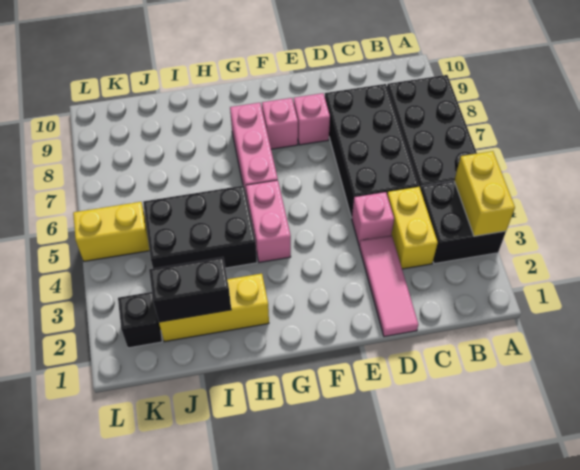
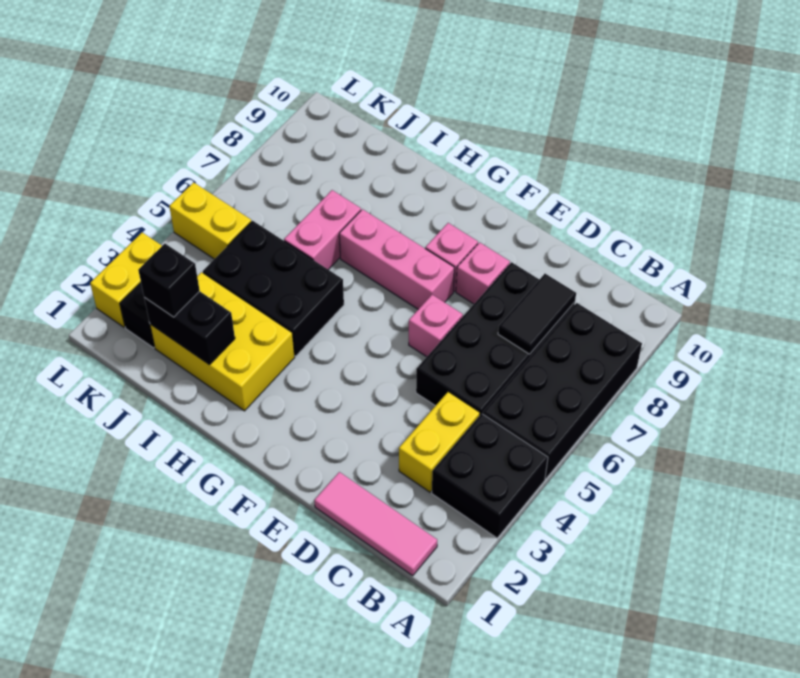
yellow brick A3:A4 level 2 -> yellow brick L2:L3 level 1
none -> black tile C7:C8 level 2
pink tile D1:D3 level 1 -> pink tile B1:D1 level 1
pink brick D4 level 1 -> pink brick E6 level 1
pink brick G4:G5 level 1 -> pink brick I6:I7 level 1
pink brick G6:G8 level 1 -> pink brick F7:H7 level 1
yellow brick H2:J2 level 1 -> yellow brick H2:J3 level 1
none -> black brick J2 level 3

